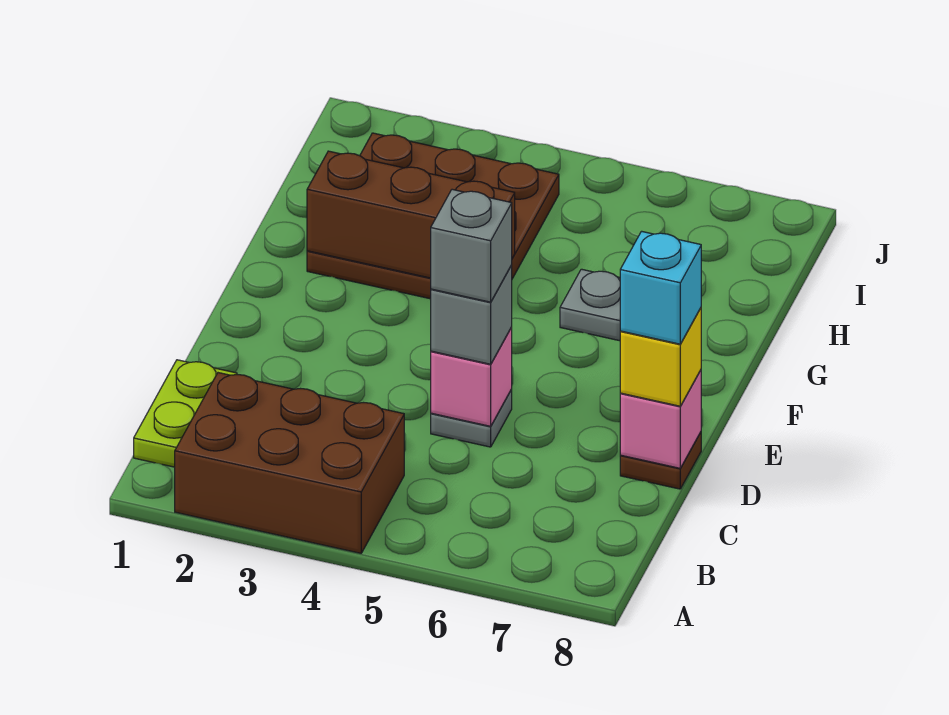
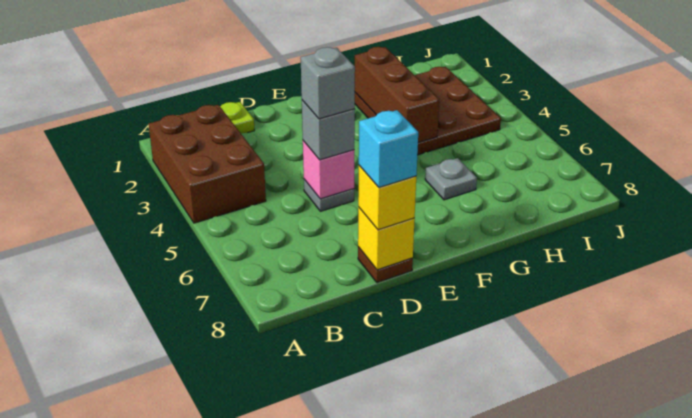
pink brick D8 level 2 -> yellow brick D8 level 2

